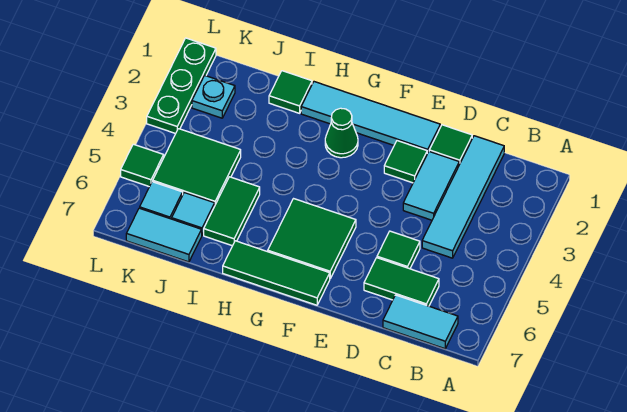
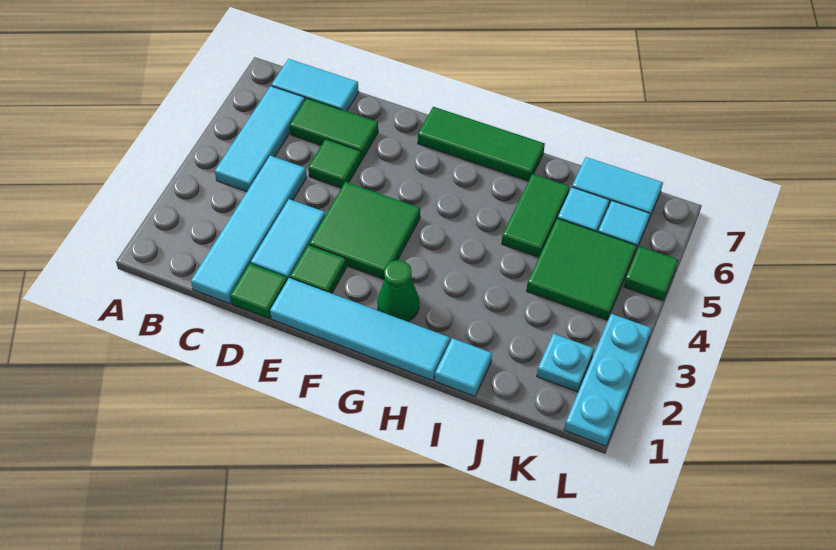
none -> cyan tile B4:B6 level 1
green tile F5:G6 level 1 -> green tile E3:F4 level 1
green tile I1 level 1 -> cyan tile I1 level 1
green plate L1:L3 level 1 -> cyan plate L1:L3 level 1

